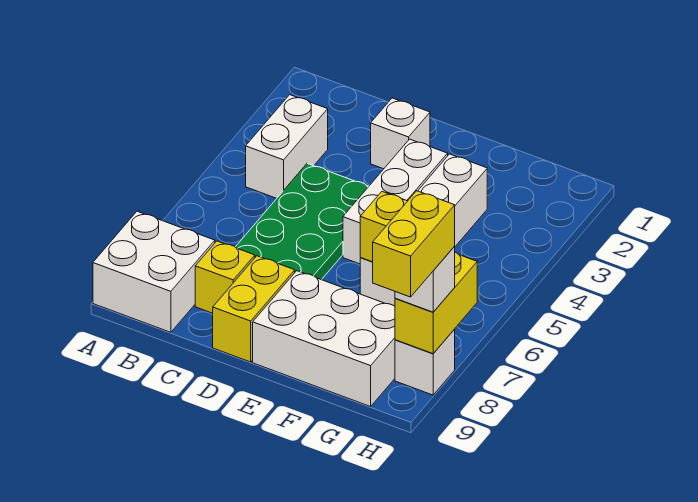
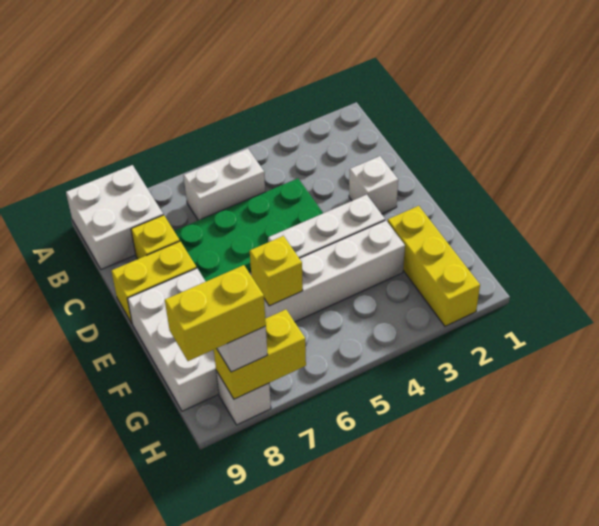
white brick B3:B4 level 1 -> white brick B5:B6 level 1
none -> yellow brick F2:H2 level 1

